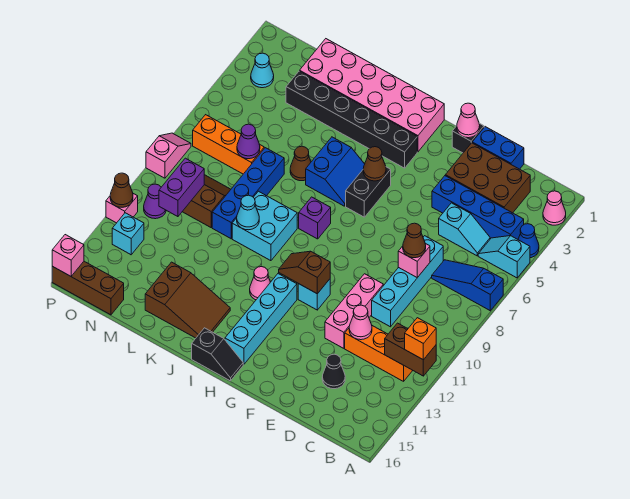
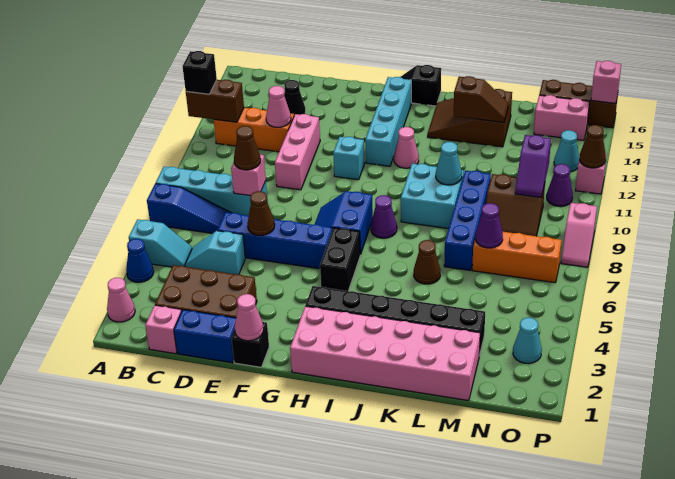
orange brick A12 level 3 -> black brick A12 level 3
blue brick B4:E4 level 1 -> blue brick D6:G6 level 1
none -> pink brick C1 level 1
cyan brick D7:D10 level 1 -> cyan brick A8:D8 level 1
brown slope G11:H11 level 2 top G -> brown slope K14:L14 level 2 top K
brown cone H5 level 2 -> brown cone E6 level 2
blue slope I5:J6 level 1 top J -> blue slope G7:H8 level 1 top H
purple brick I8 level 1 -> purple cone I8 level 1
purple brick N10:N11 level 2 -> purple slope N10:N11 level 2 top 11
none -> pink brick N15:O15 level 1
cyan brick O13 level 1 -> cyan cone O13 level 1

